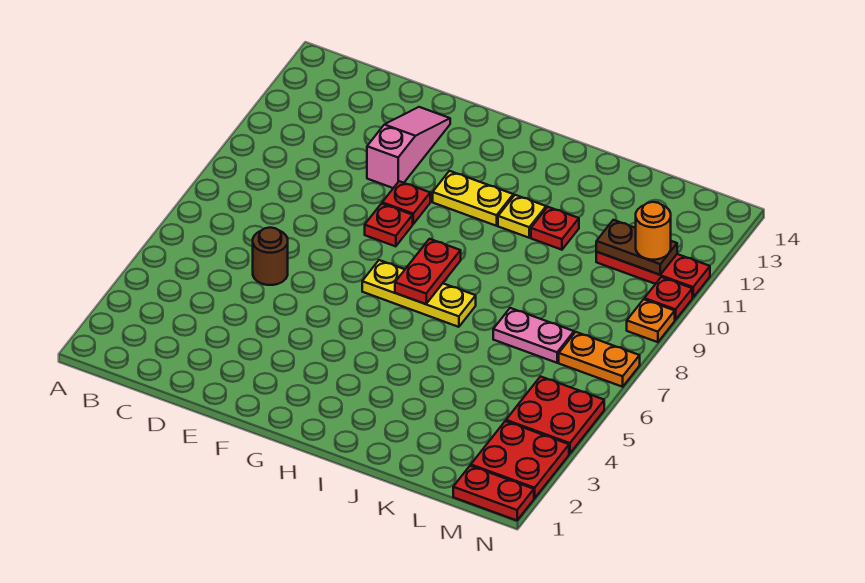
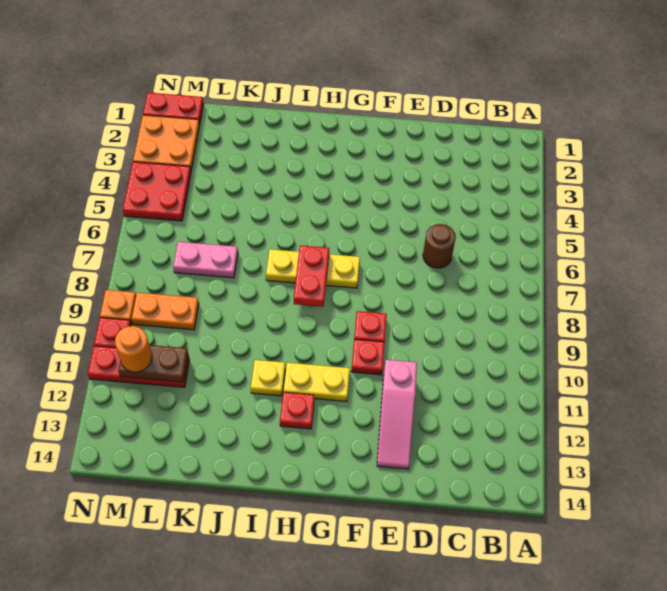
red plate J11 level 1 -> red plate H12 level 1
red plate M2:N3 level 1 -> orange plate M2:N3 level 1
orange plate M7:N7 level 1 -> orange plate L9:M9 level 1

